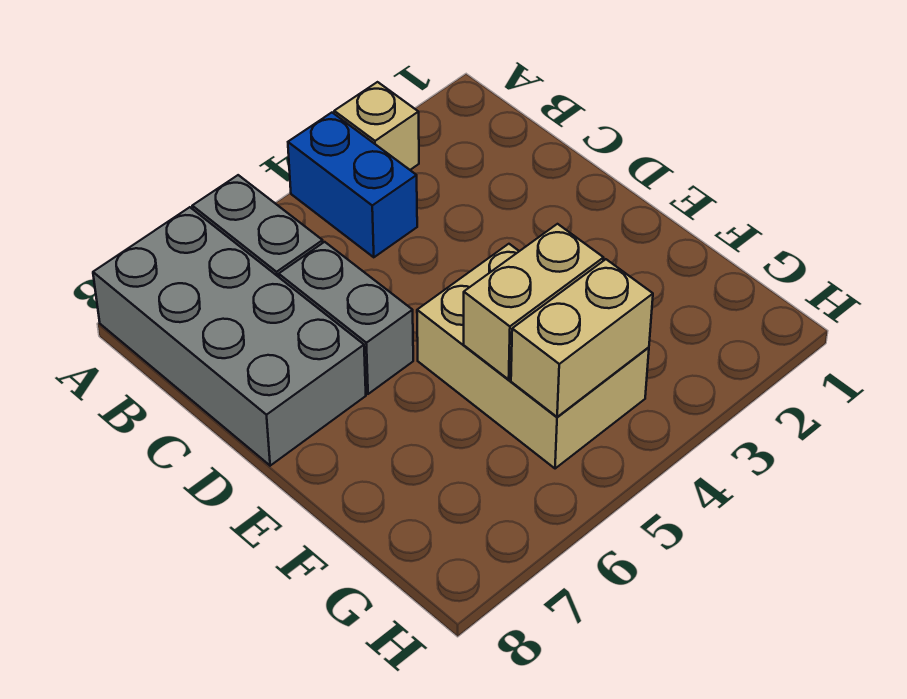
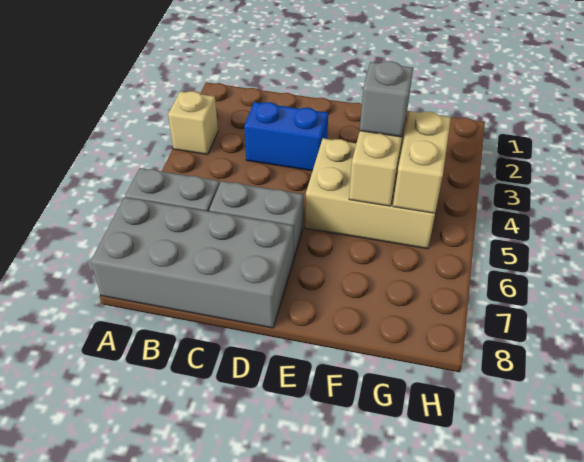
blue brick A4:B4 level 1 -> blue brick C3:D3 level 1
none -> grey brick F4 level 3

